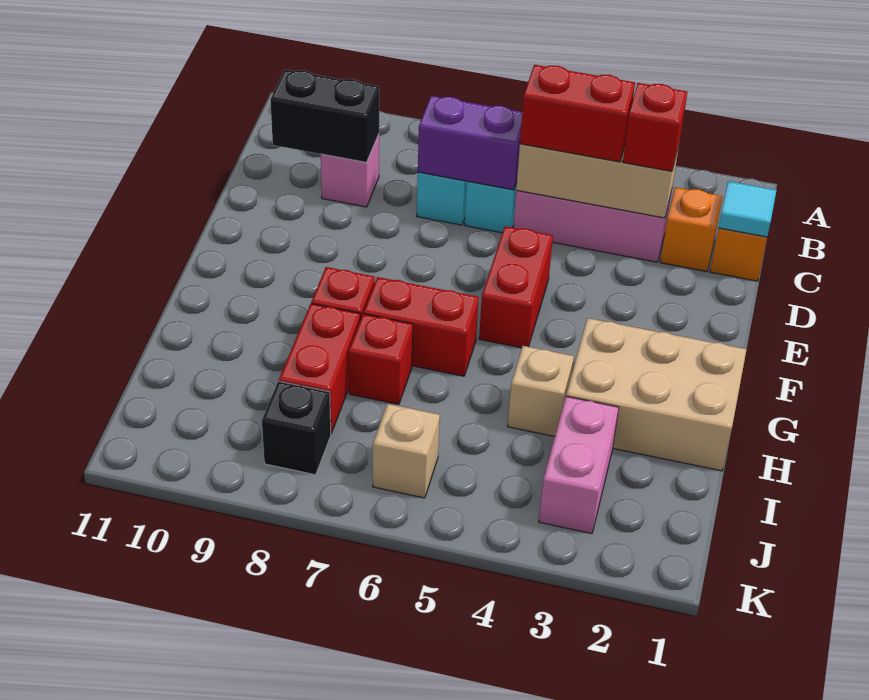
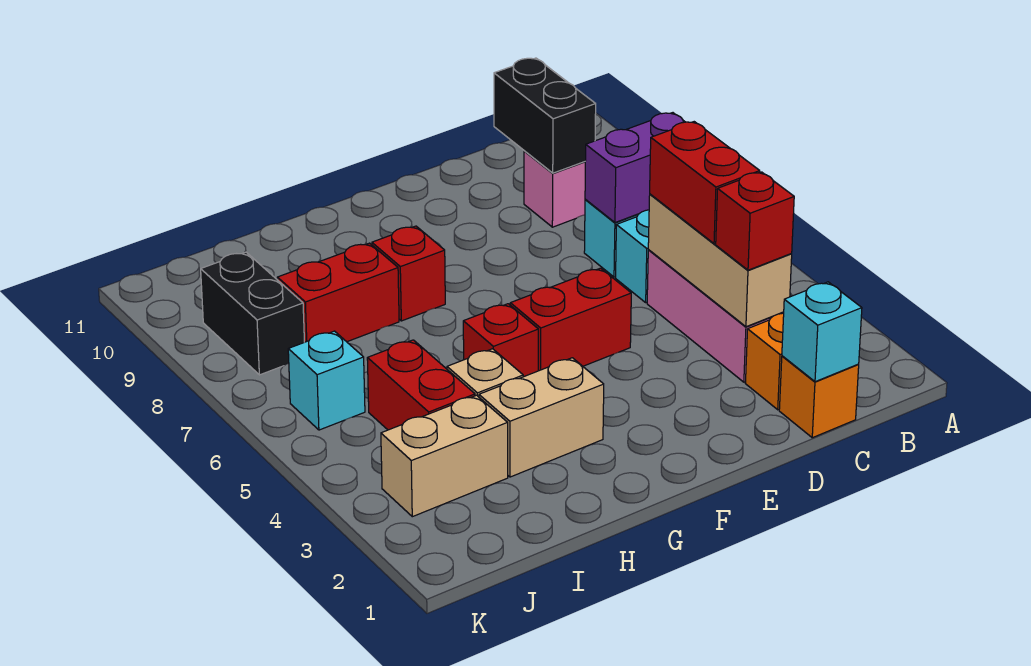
cyan tile C1 level 2 -> cyan brick C1 level 2
purple brick C6:C7 level 2 -> purple brick B7:C7 level 2
tan brick G1:H3 level 1 -> tan brick G3:H3 level 1
red brick G6:G7 level 1 -> red brick I4:I5 level 1
red brick H7 level 1 -> red brick G5 level 1
pink brick I3:J3 level 1 -> tan brick I3:J3 level 1
tan brick J6 level 1 -> cyan brick J6 level 1
black brick J8 level 1 -> black brick J8:J9 level 1

